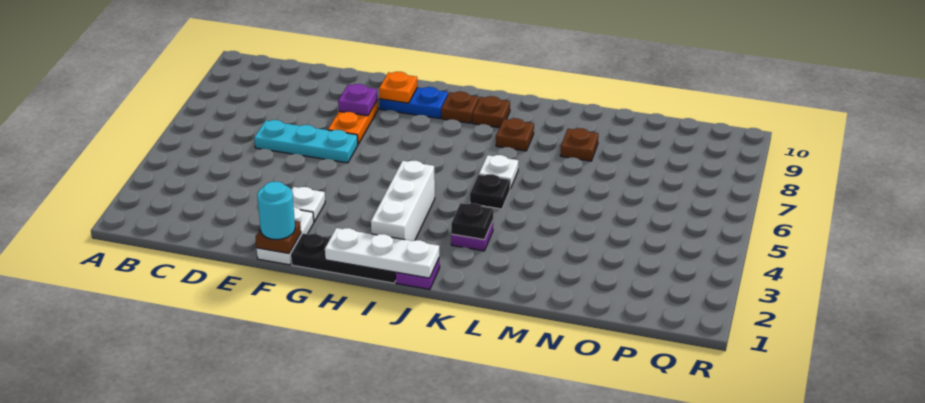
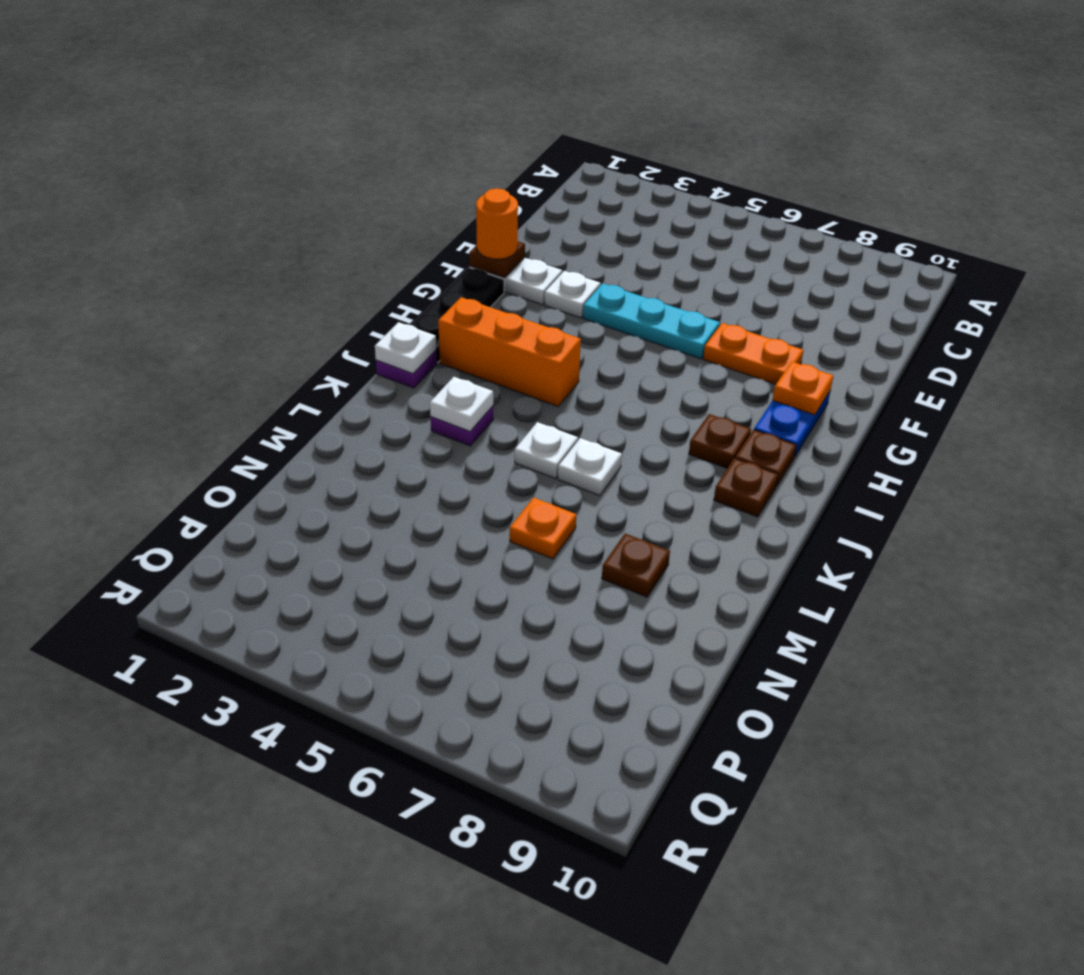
cyan plate D6:F6 level 1 -> cyan plate F4:F6 level 1
cyan round brick F1 level 3 -> orange round brick F1 level 3
purple plate F8 level 2 -> none
white plate H1:J1 level 2 -> white plate J1 level 2
white brick I2:I4 level 1 -> orange brick I2:I4 level 1
black plate K3 level 2 -> white plate K3 level 2
black plate K5 level 1 -> white plate K5 level 1
brown plate K8 level 1 -> brown plate I8 level 1
none -> orange plate M6 level 1

